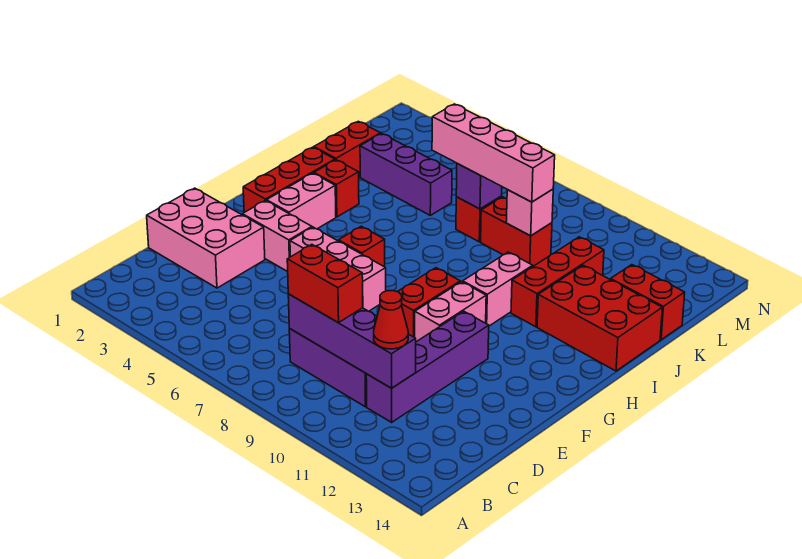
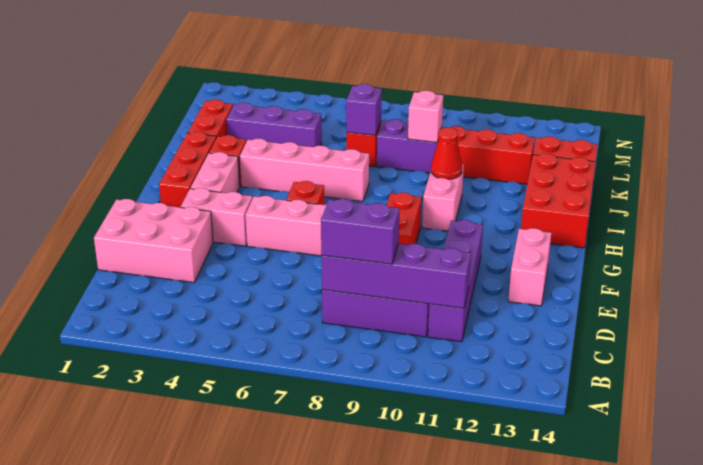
red brick C8:C9 level 3 -> purple brick C8:C9 level 3
red cone C11 level 3 -> red cone I10 level 2
pink brick F10:G10 level 1 -> pink brick E13:F13 level 1
red brick I11:K11 level 1 -> red brick K10:K12 level 1
red brick I12:J14 level 1 -> red brick H13:J14 level 1
pink brick K6:K9 level 3 -> pink brick I4:I7 level 1
red brick K8:K9 level 1 -> purple brick K8:K9 level 1

